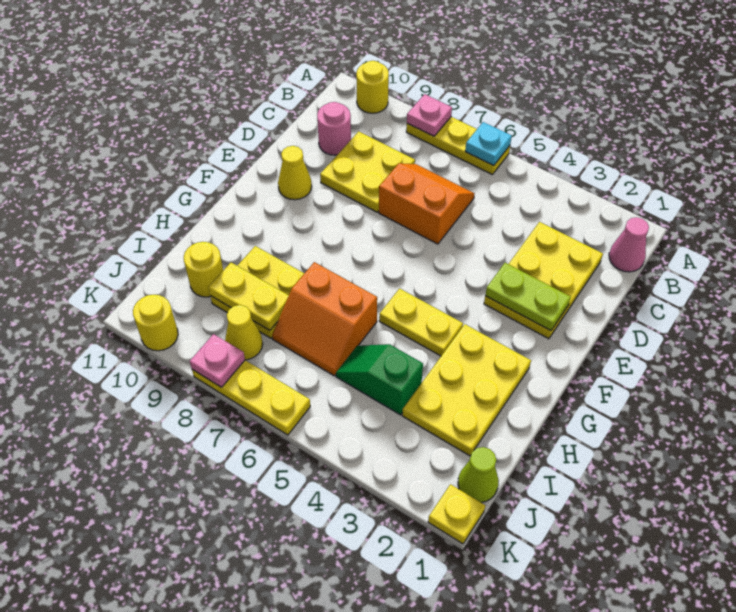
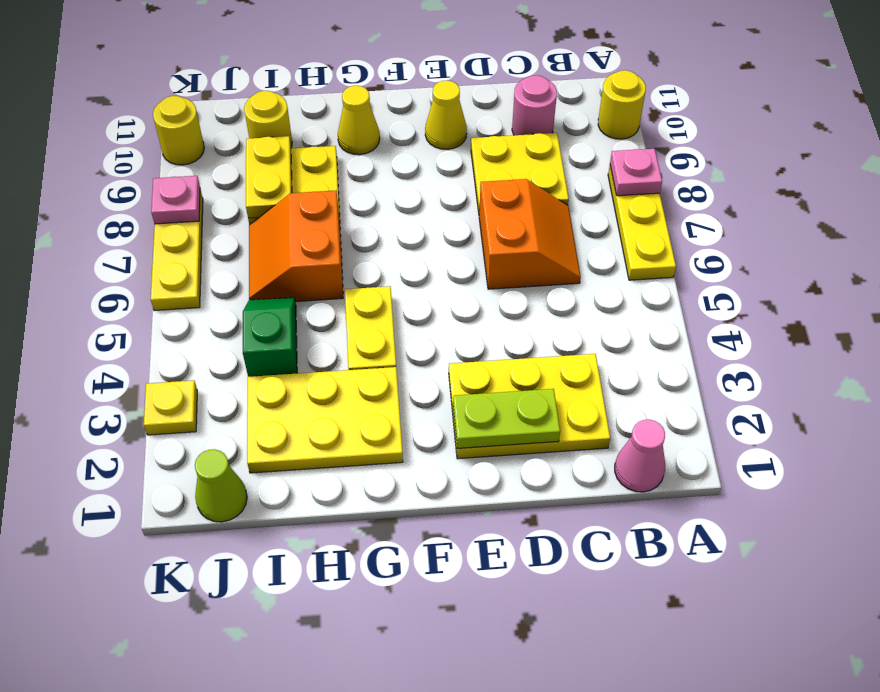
cyan plate A6 level 2 -> none
lime plate E2:E3 level 2 -> lime plate D2:E2 level 2
yellow cone J8 level 1 -> yellow cone G10 level 1
yellow plate K1 level 1 -> yellow plate K3 level 1

